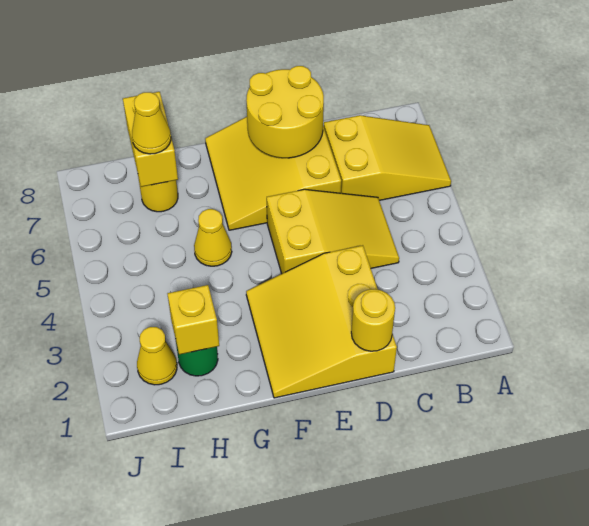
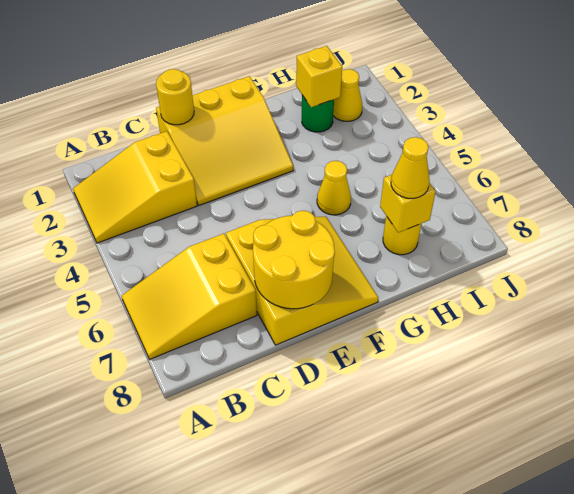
yellow slope C4:E5 level 1 top E -> yellow slope A2:C3 level 1 top C
yellow slope D1:F3 level 1 top D -> yellow slope D1:F3 level 1 top 1
yellow brick H7:H8 level 2 -> yellow brick H7 level 2

